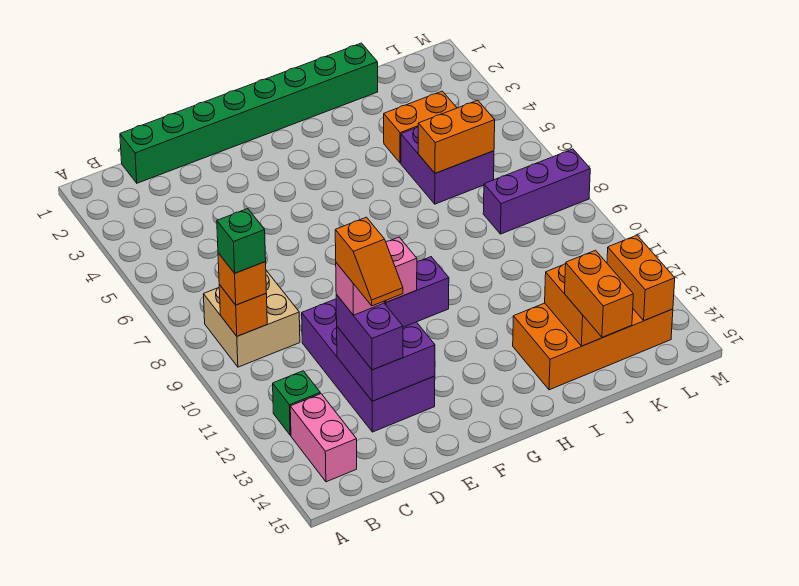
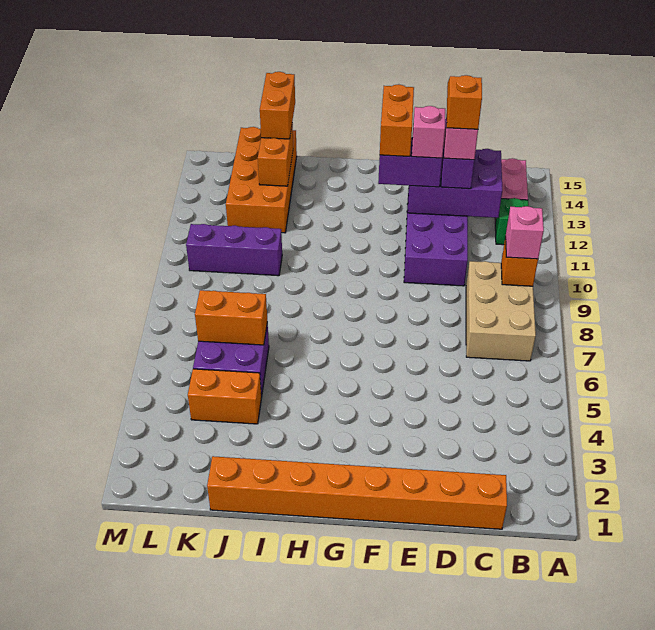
tan brick B8:C9 level 1 -> tan brick B7:C9 level 1
orange brick B9 level 3 -> pink brick B9 level 3
green brick B9 level 4 -> none
green brick C1:J1 level 1 -> orange brick C1:J1 level 1
purple brick D12:E13 level 2 -> purple brick C12:E13 level 2
orange brick I13:L14 level 1 -> orange brick J12:K15 level 1
purple brick K8:M8 level 1 -> purple brick J10:L10 level 1
orange brick L13:L14 level 2 -> orange brick F12:F13 level 4

